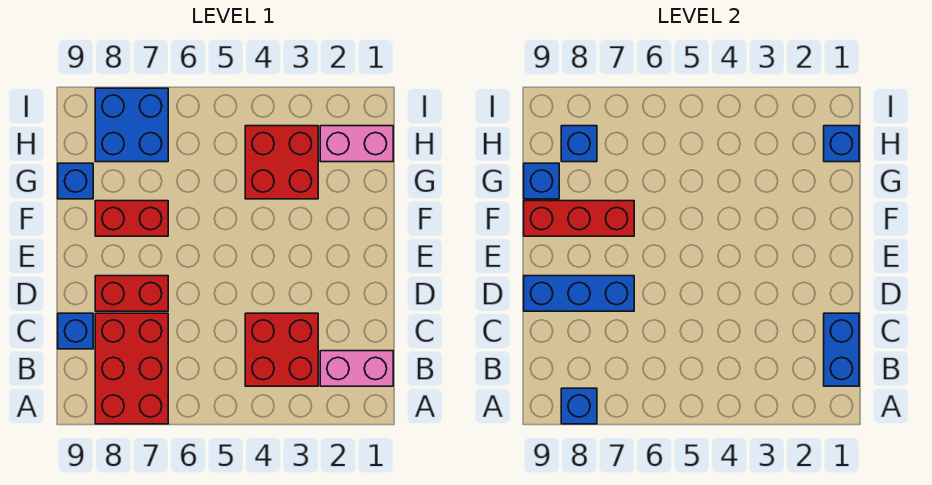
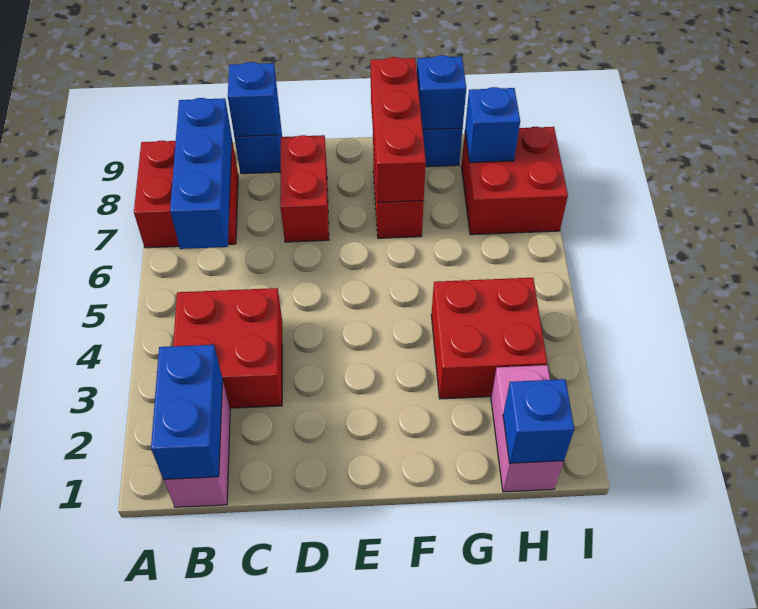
red brick A7:C8 level 1 -> red brick A7:B8 level 1
blue brick A8 level 2 -> blue brick C9 level 2
blue brick B1:C1 level 2 -> blue brick B1:B2 level 2
blue brick D7:D9 level 2 -> blue brick B6:B8 level 2
blue brick H7:I8 level 1 -> red brick H7:I8 level 1

